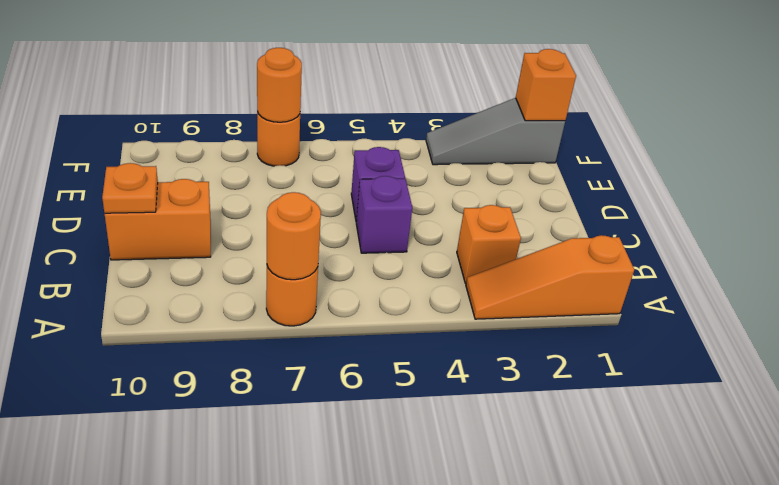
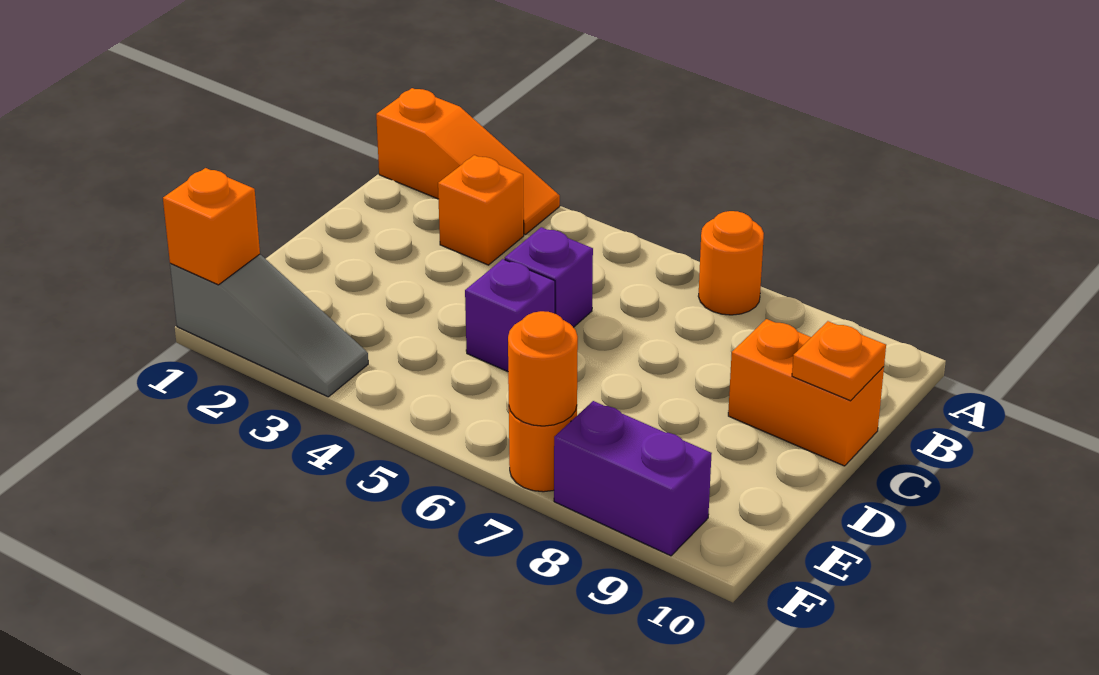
orange round brick A7 level 2 -> none
none -> purple brick F8:F9 level 1

